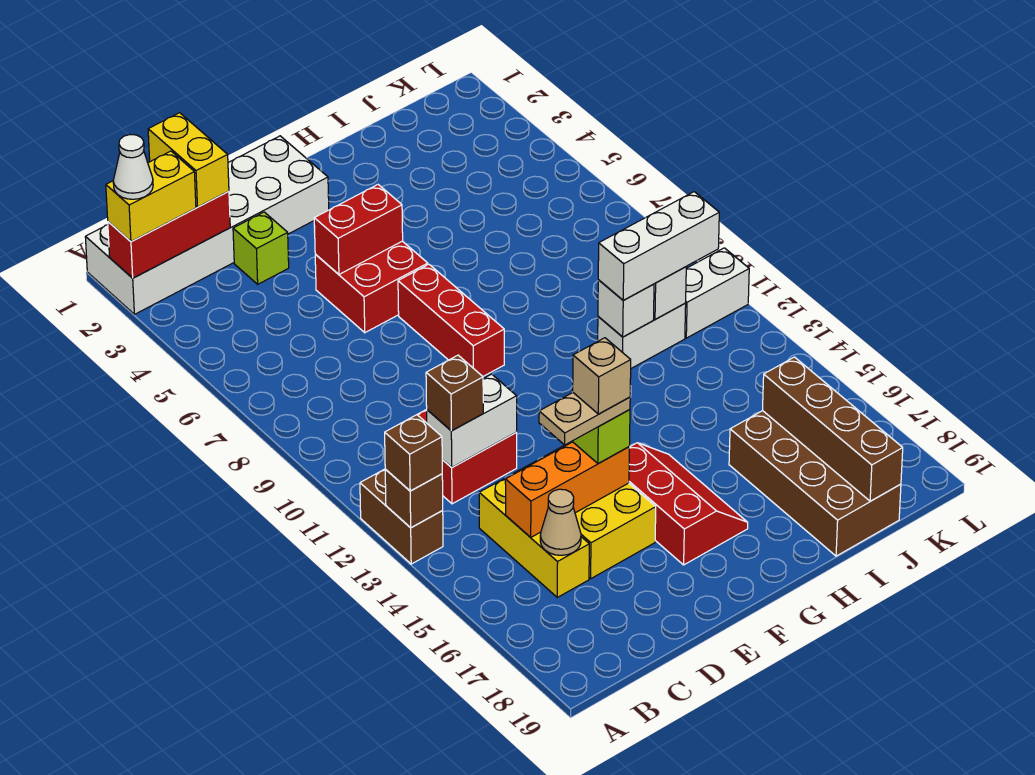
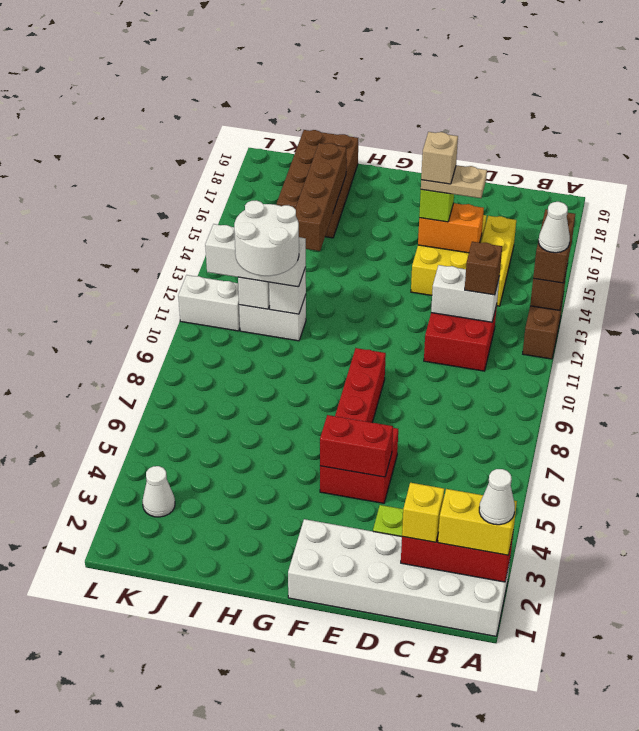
brown brick A13 level 3 -> brown brick A13:A14 level 3
none -> white cone A13 level 4
yellow brick C1:C2 level 3 -> yellow brick C2 level 3
orange brick C15:E15 level 2 -> orange brick D15:E15 level 2
tan cone C16 level 2 -> none
red slope F15:G17 level 1 top F -> none
none -> white round brick I10:J11 level 4
brown brick J16:J19 level 2 -> brown brick I14:I17 level 2
none -> white cone K3 level 1

